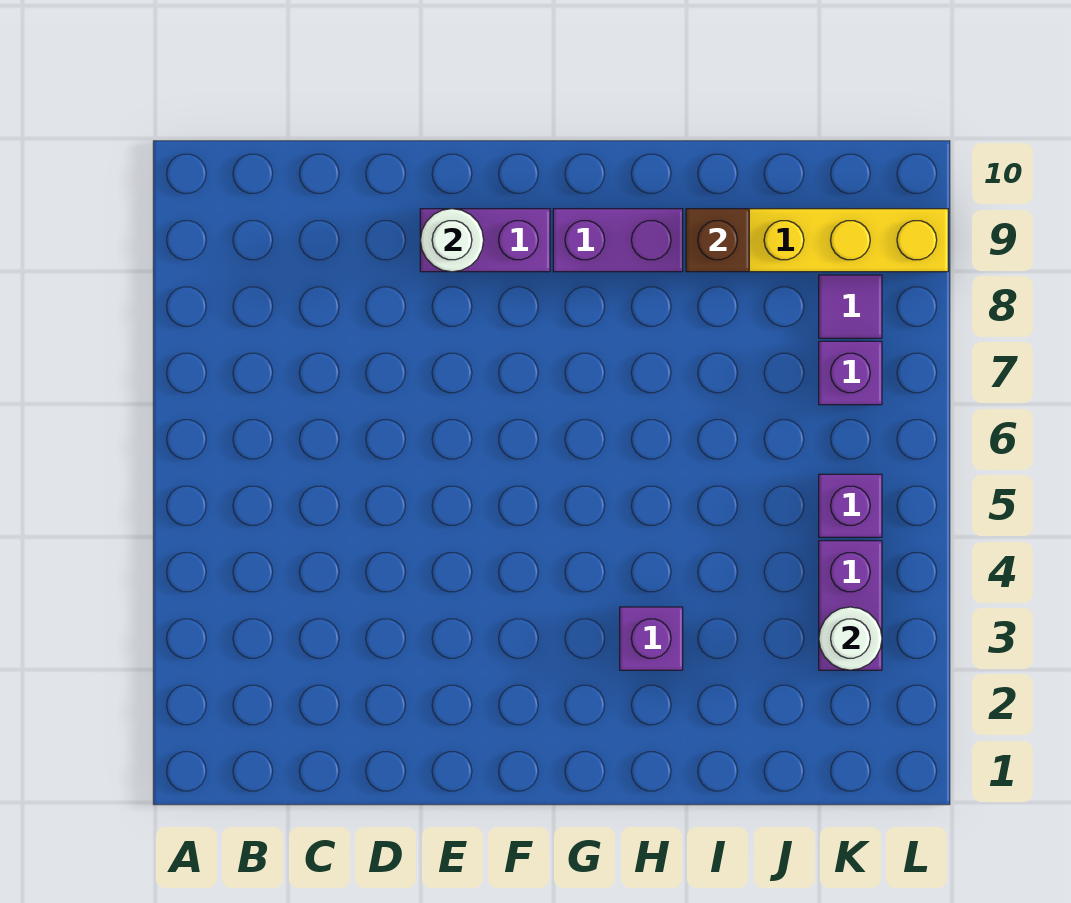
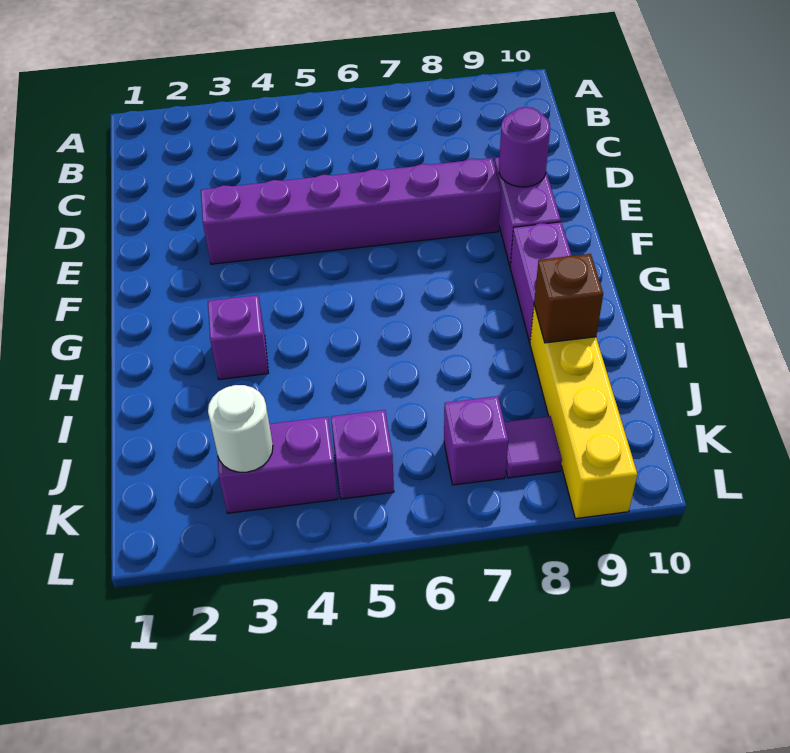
none -> purple brick E3:E8 level 1
white round brick E9 level 2 -> purple round brick E9 level 2

